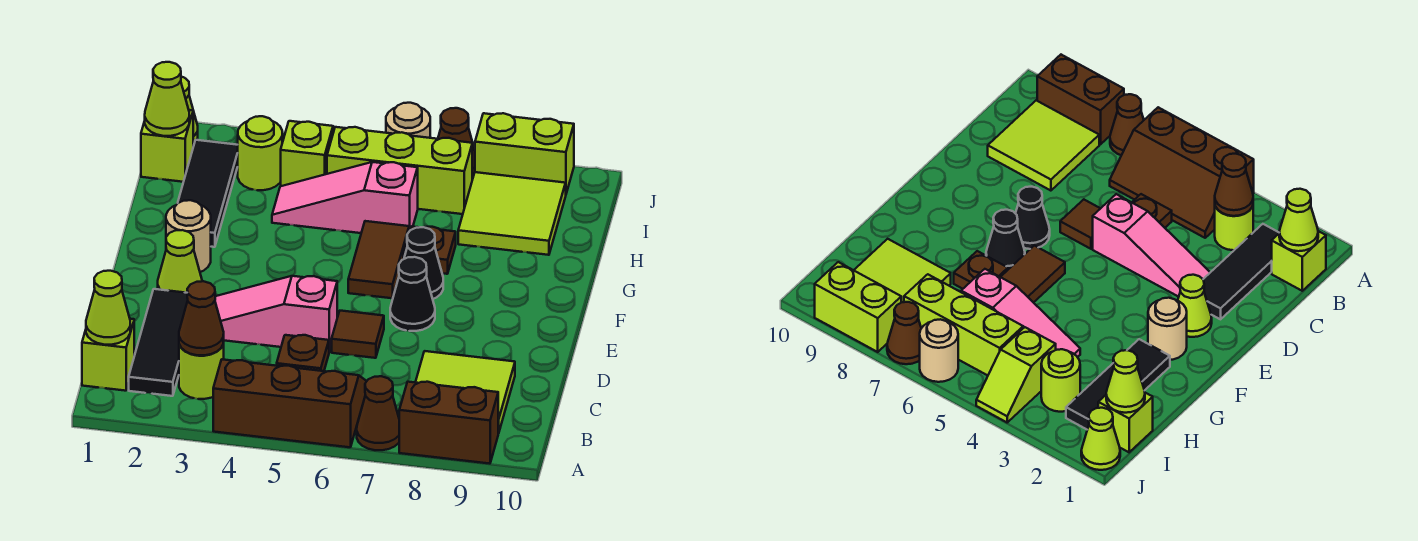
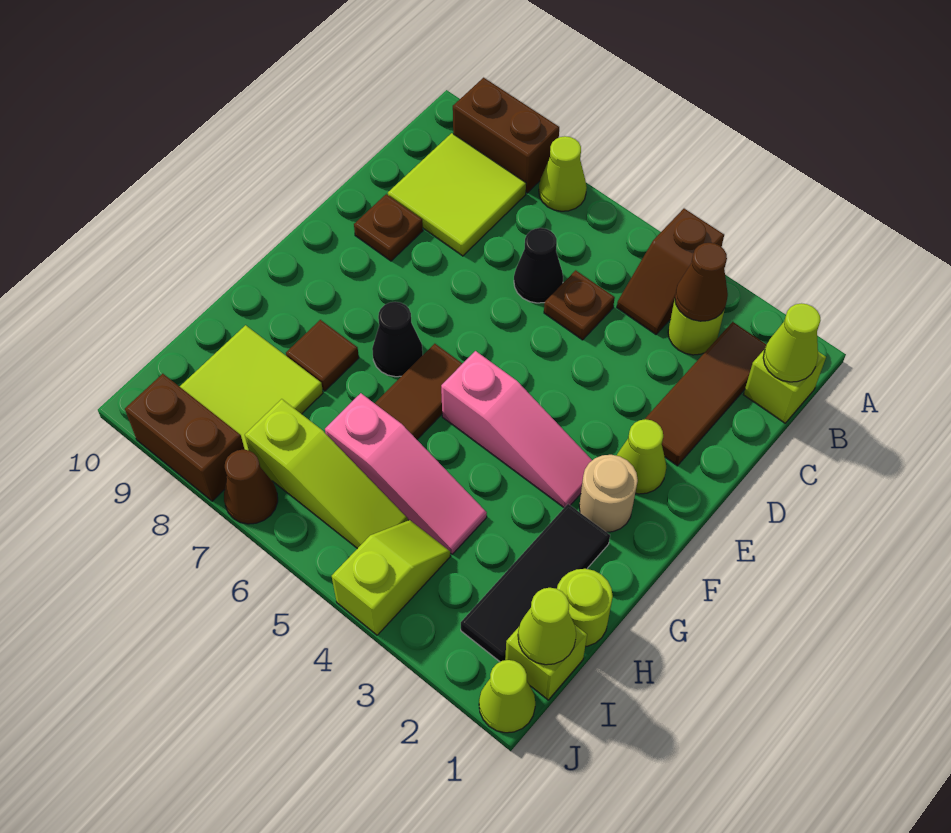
brown slope A4:B6 level 1 top A -> brown slope A4:B4 level 1 top A
brown cone A7 level 1 -> lime cone A7 level 1
black tile B2:D2 level 1 -> brown tile B2:D2 level 1
pink slope D3:D5 level 1 top 5 -> pink slope F3:F5 level 1 top 5
brown tile D6 level 1 -> brown tile G8 level 1
black cone E7 level 1 -> black cone C6 level 1
brown plate G7 level 1 -> brown plate D9 level 1
lime round brick I3 level 1 -> lime round brick H1 level 1
lime slope I4:J4 level 1 top I -> lime slope I4:J4 level 1 top J
lime brick I5:I7 level 1 -> lime slope I5:I7 level 1 top 7
tan round brick J6 level 1 -> none
lime brick J8:J9 level 1 -> brown brick J8:J9 level 1

